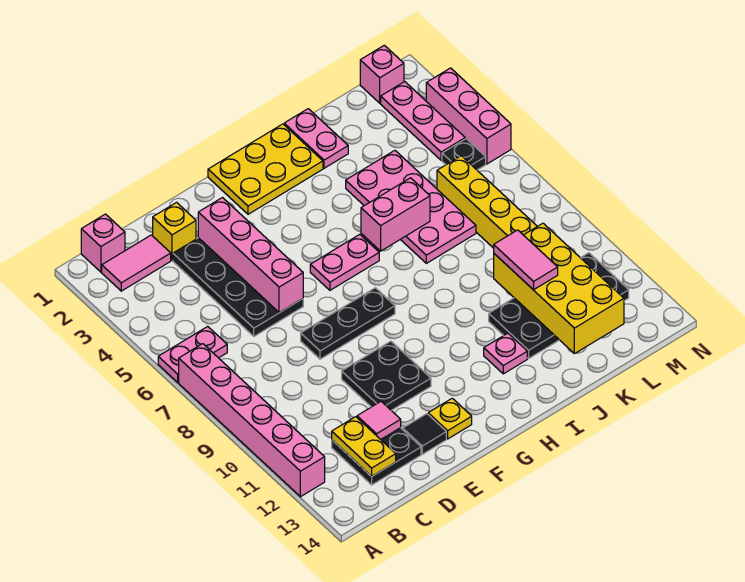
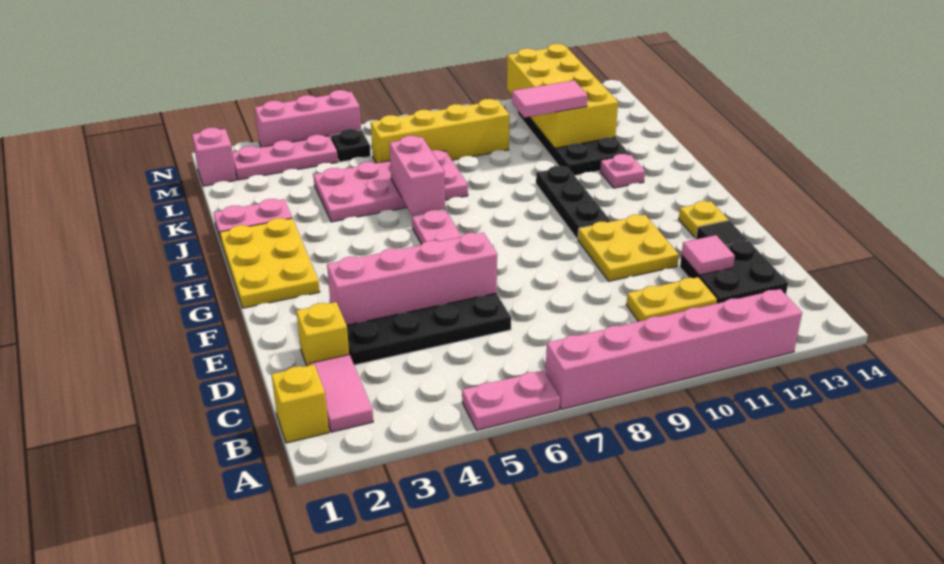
pink plate A6:B6 level 1 -> pink plate A5:A6 level 1
pink brick B1 level 1 -> yellow brick B1 level 1
yellow plate C12:C13 level 2 -> yellow plate C10:C11 level 1
black plate E8:G8 level 1 -> black plate G10:I10 level 1
black plate E10:F11 level 1 -> yellow plate E10:F11 level 1
yellow brick K10:L13 level 2 -> yellow brick K11:N12 level 2

